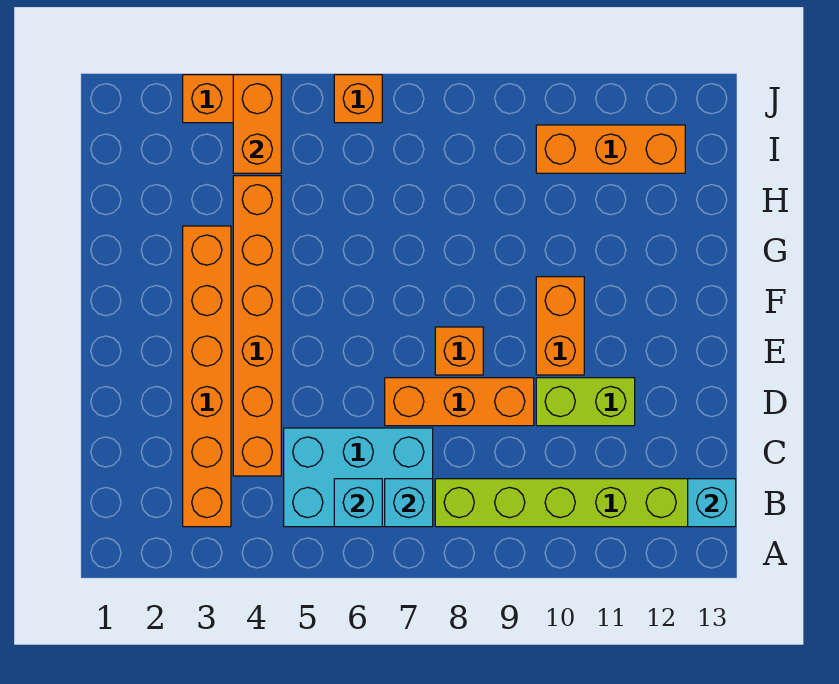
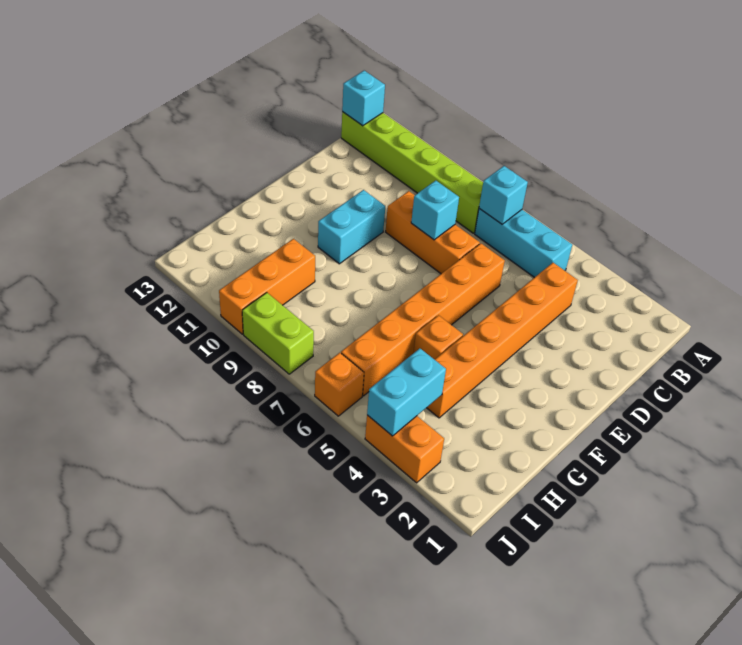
orange brick B3:G3 level 1 -> orange brick D6:I6 level 1
cyan brick B5:C7 level 1 -> cyan brick B5:B7 level 1
cyan brick B6 level 2 -> cyan brick D8 level 2
lime brick D10:D11 level 1 -> lime brick J8:J9 level 1
orange brick E8 level 1 -> orange brick G5 level 1
orange brick E10:F10 level 1 -> cyan brick E10:F10 level 1
orange brick I4:J4 level 2 -> cyan brick I4:J4 level 2
orange brick I10:I12 level 1 -> orange brick H10:J10 level 1

